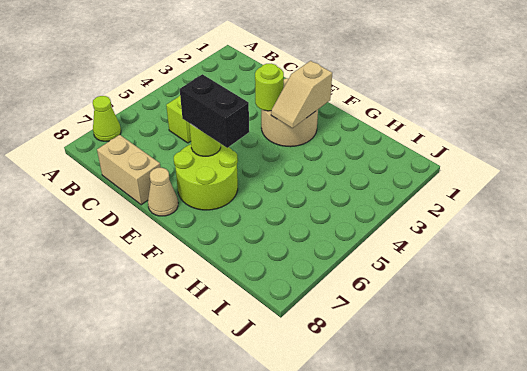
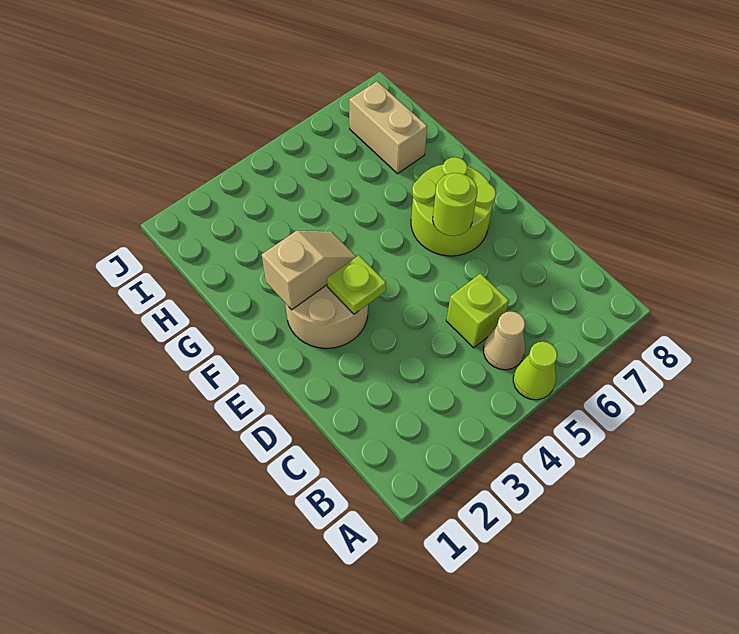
lime cone A7 level 1 -> lime cone A5 level 1
tan brick C8:D8 level 1 -> tan brick H7:I7 level 1
lime round brick E3 level 2 -> lime plate E3 level 2
black brick E6:F6 level 3 -> none
tan cone E8 level 1 -> tan cone B5 level 1

